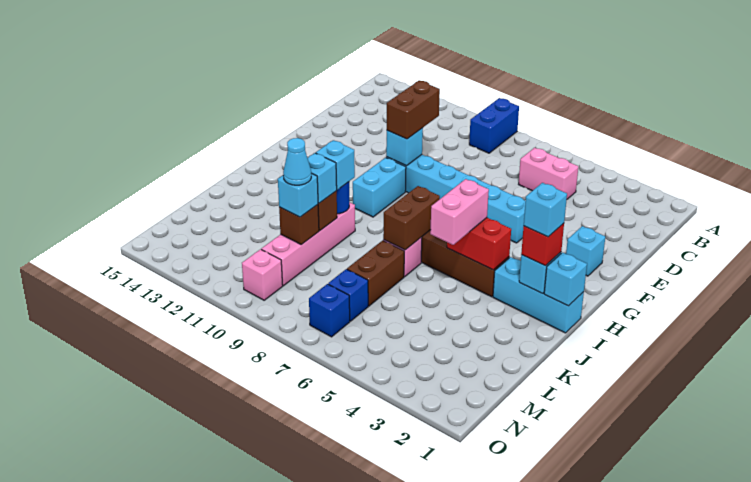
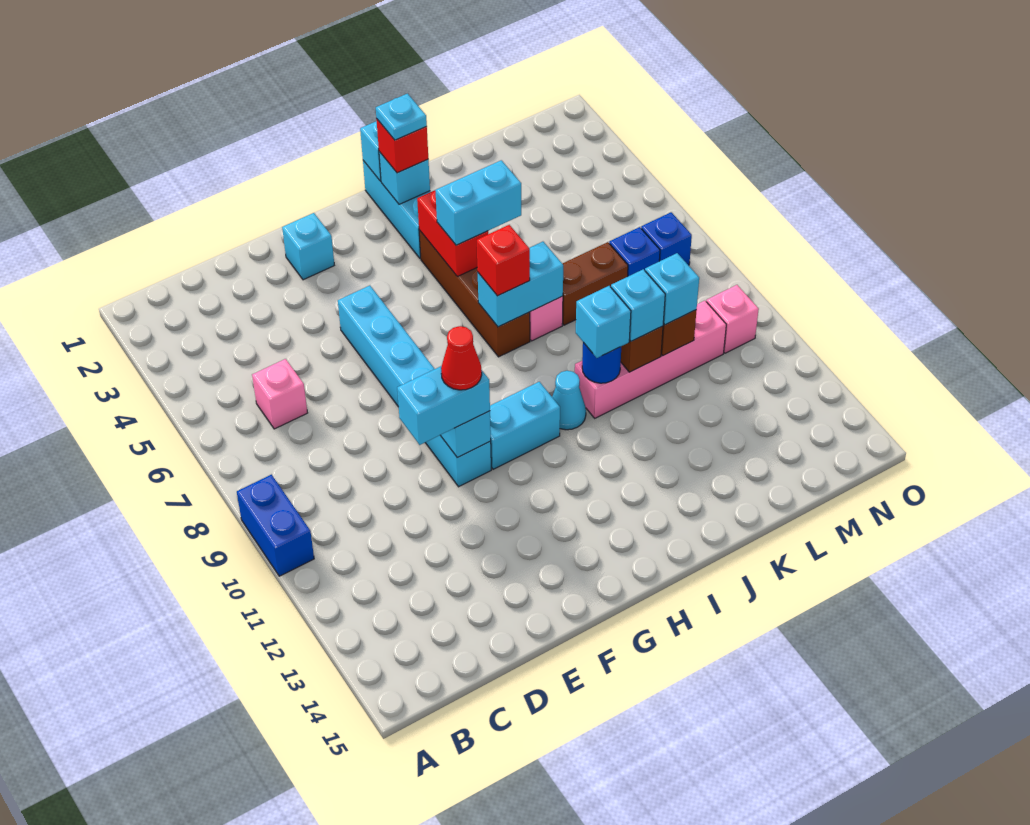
blue brick A9:B9 level 1 -> blue brick A9:A10 level 1
pink brick C5:C6 level 1 -> pink brick C6 level 1
brown brick E10:F10 level 3 -> cyan brick E10:F10 level 3
none -> red cone F10 level 4
cyan brick I2 level 4 -> cyan plate I2 level 4
pink brick I5:J5 level 3 -> cyan brick I5:J5 level 3
brown brick I7:J7 level 2 -> cyan brick I7:J7 level 2
none -> red brick I7 level 3
cyan cone L10 level 4 -> cyan cone I10 level 1

